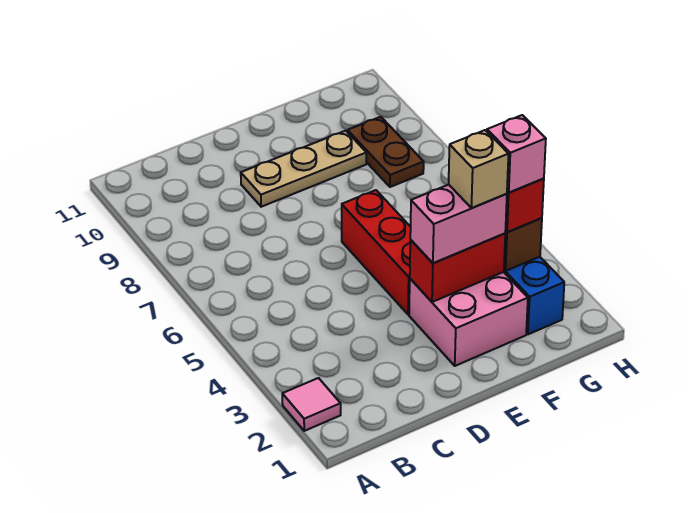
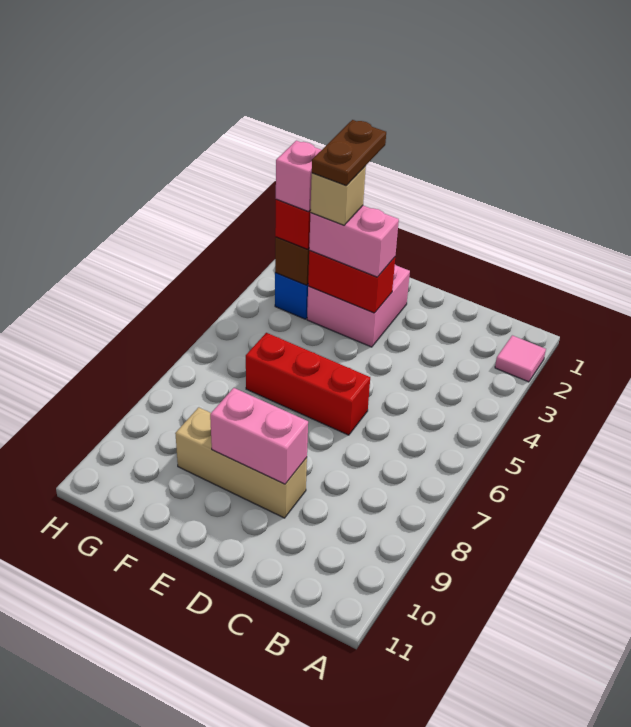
tan plate D9:F9 level 1 -> tan brick D9:F9 level 1
none -> pink brick D9:E9 level 2
red brick E4:E6 level 1 -> red brick D6:F6 level 1
brown plate G8:G9 level 1 -> brown plate F2:F3 level 5

